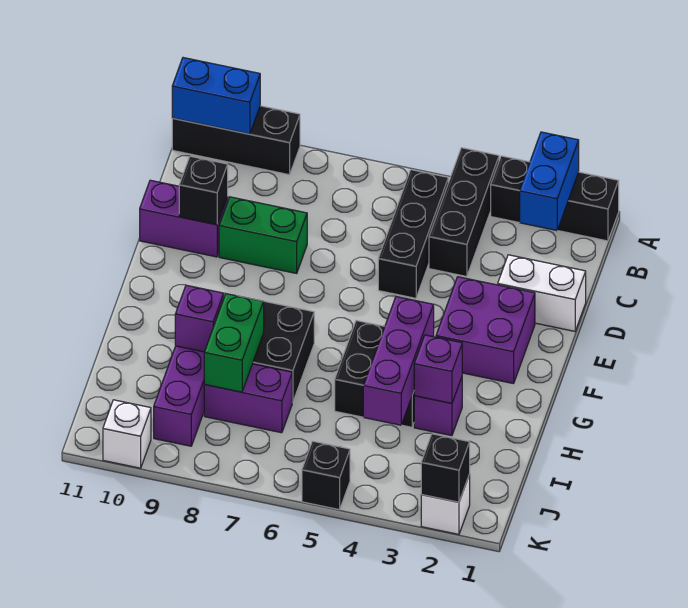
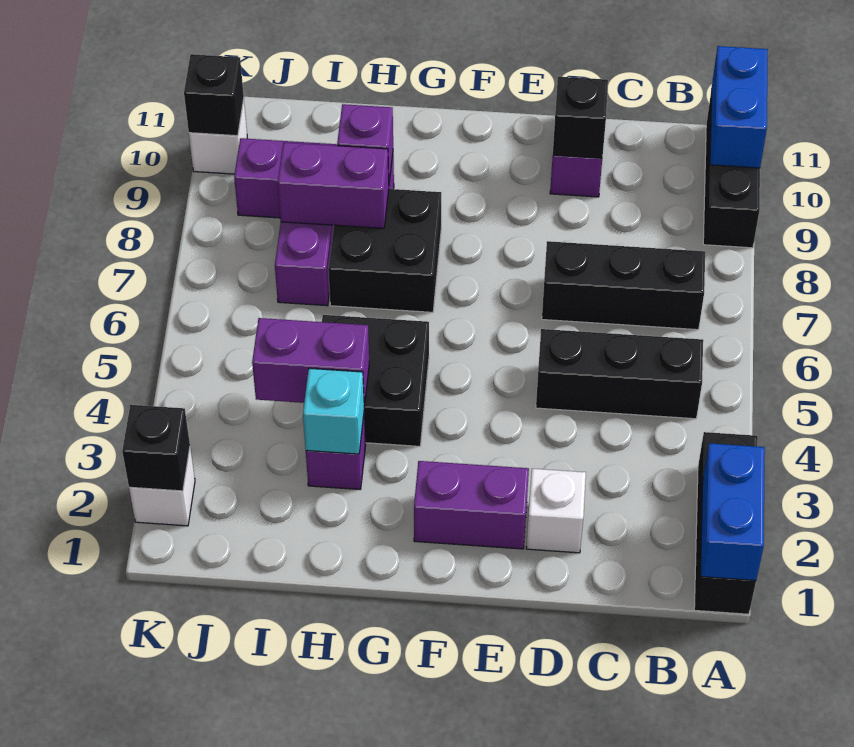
blue brick A2:B2 level 2 -> blue brick A1:A2 level 2
black brick A4:C4 level 1 -> black brick B7:D7 level 1
white brick D1:D2 level 1 -> white brick D2 level 1
green brick D8:D9 level 1 -> none
purple brick E2:F3 level 1 -> purple brick E2:F2 level 1
purple brick G4:I4 level 2 -> purple brick H4:I4 level 2
purple brick H3 level 2 -> cyan brick H3 level 2
green brick H8:I8 level 2 -> purple brick H8:I8 level 2
black brick K5 level 1 -> black brick K10 level 2

